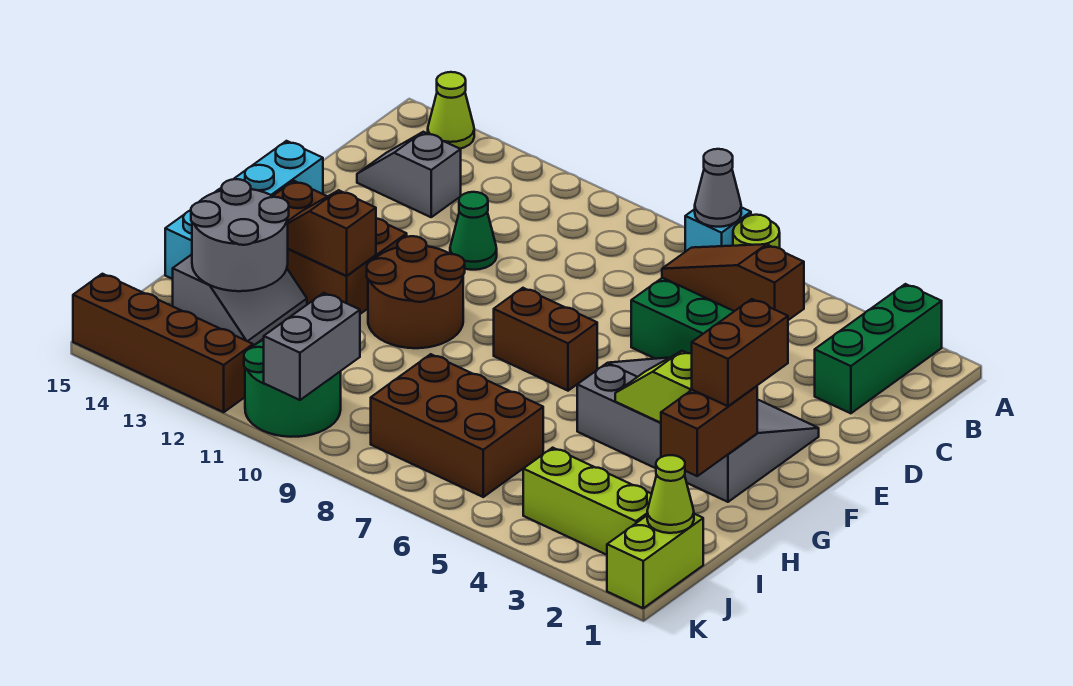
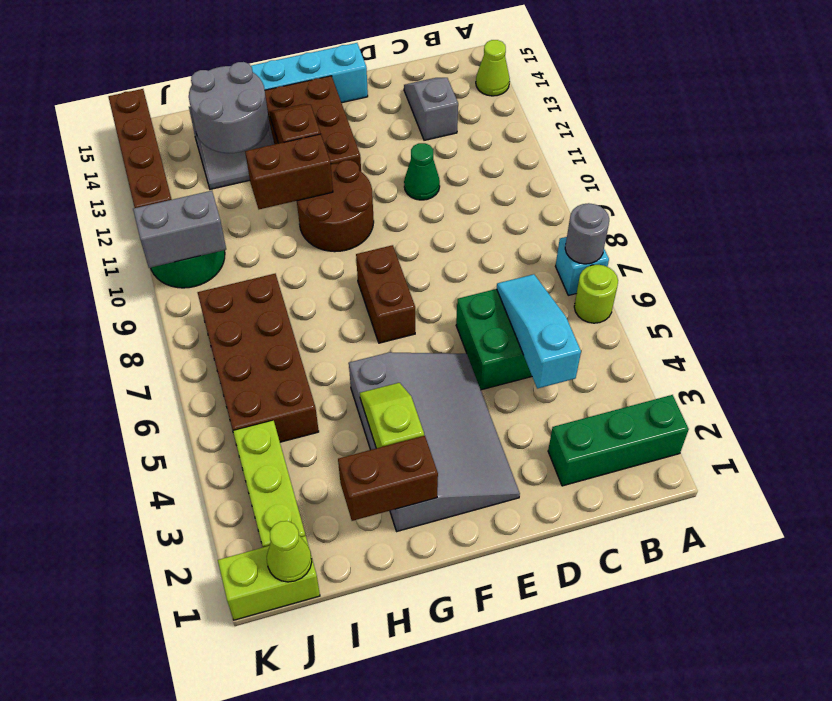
grey cone A7 level 2 -> grey round brick A7 level 2
brown slope C4:C6 level 2 top 4 -> cyan slope C4:C6 level 2 top 4
brown brick F2:G2 level 3 -> brown brick G11:H11 level 2
brown brick I6:J8 level 1 -> brown brick I5:J8 level 1

